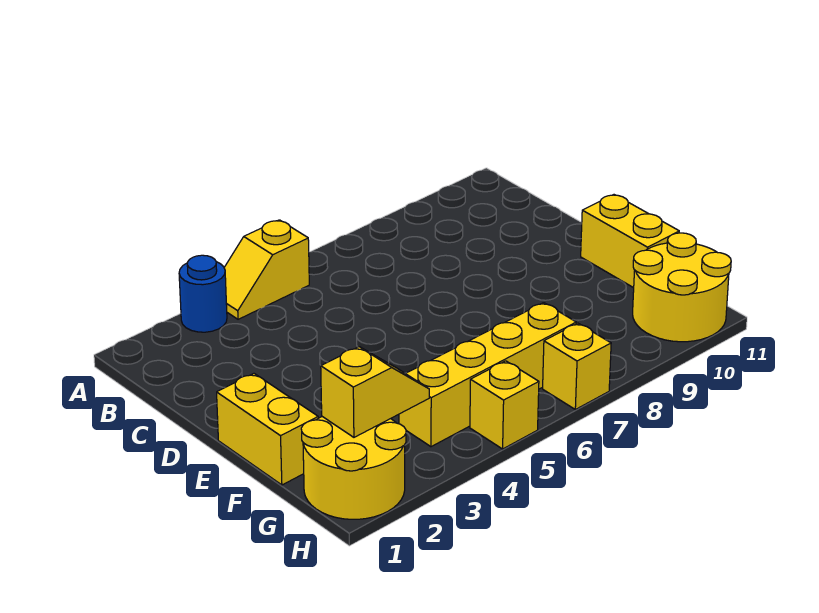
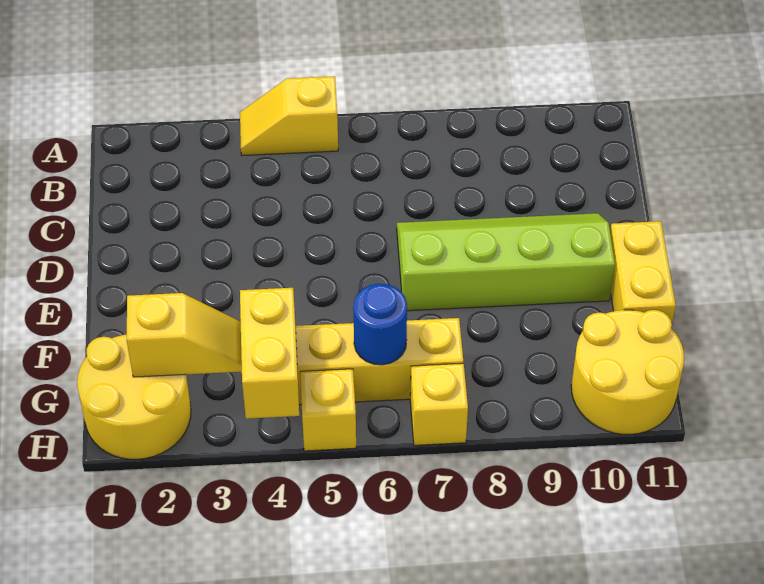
blue round brick A3 level 1 -> blue round brick G6 level 2
none -> lime slope D7:E10 level 1 top E
yellow brick E1:F1 level 1 -> yellow brick G4:H4 level 2

